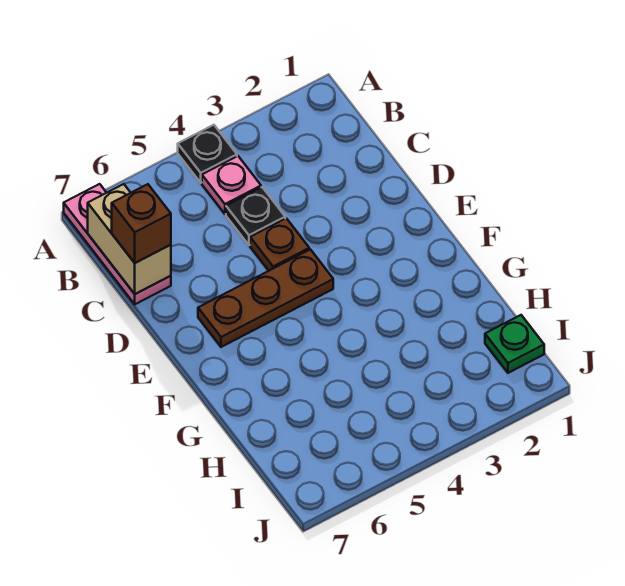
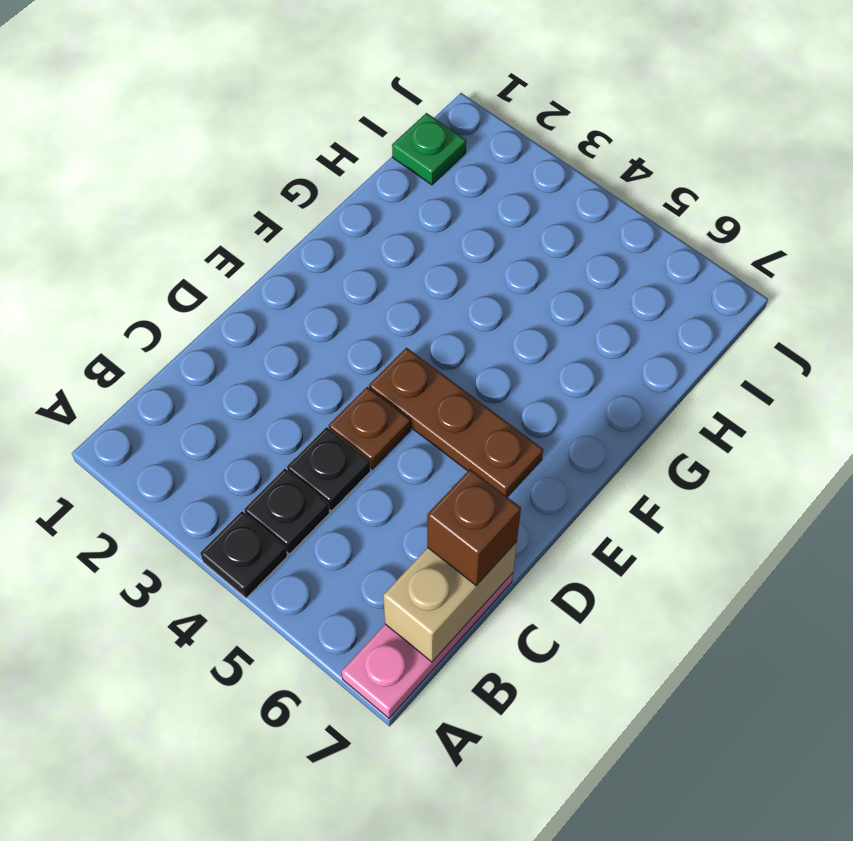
pink plate B4 level 1 -> black plate B4 level 1

